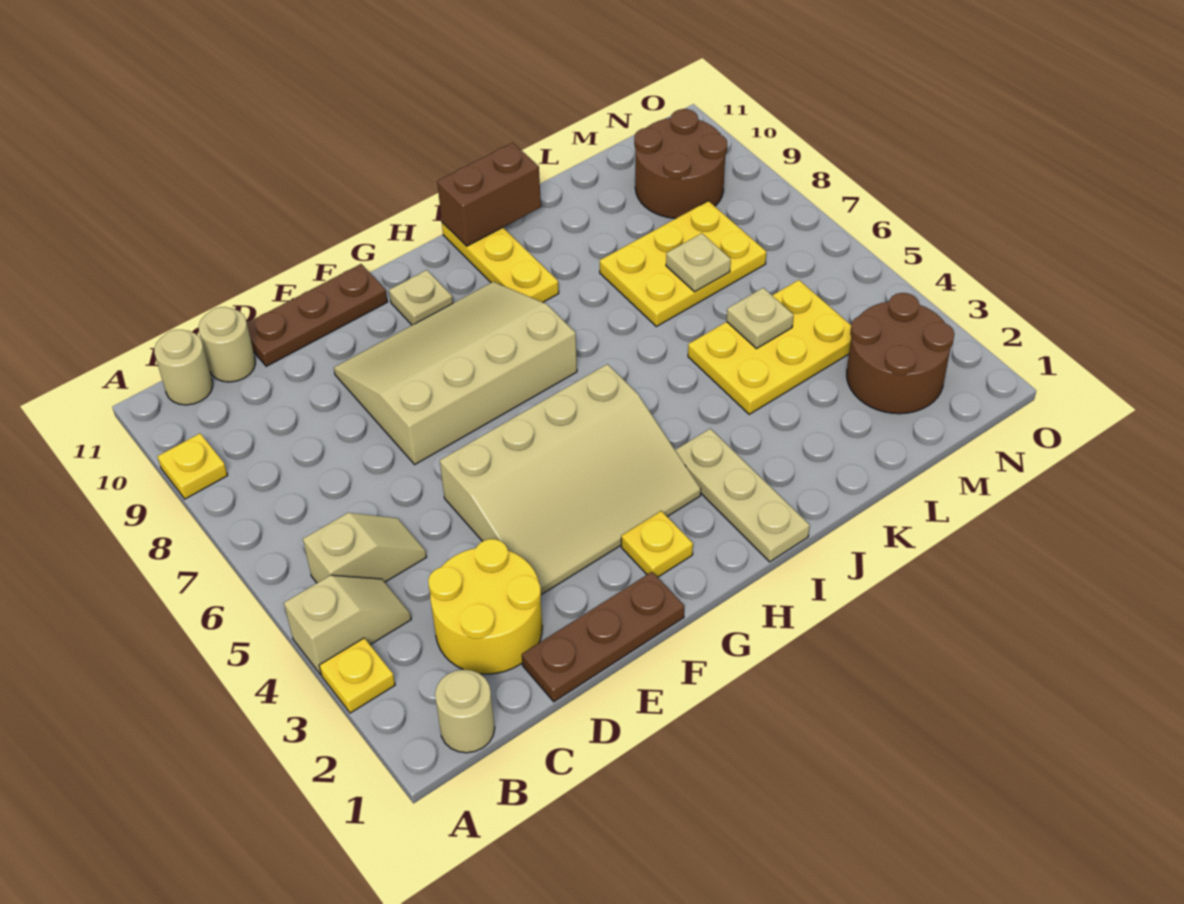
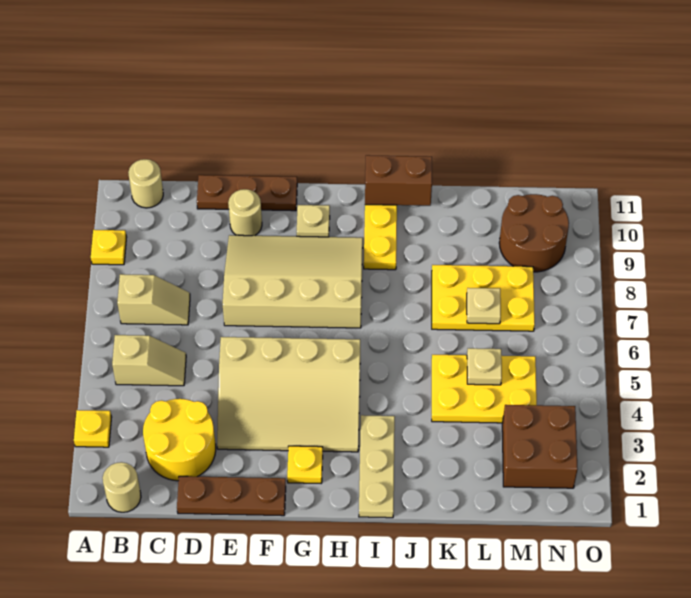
tan slope A4:B4 level 1 top A -> tan slope B7:C7 level 1 top B
tan round brick C11 level 1 -> tan round brick E10 level 1
brown round brick M2:N3 level 1 -> brown brick M2:N3 level 1

